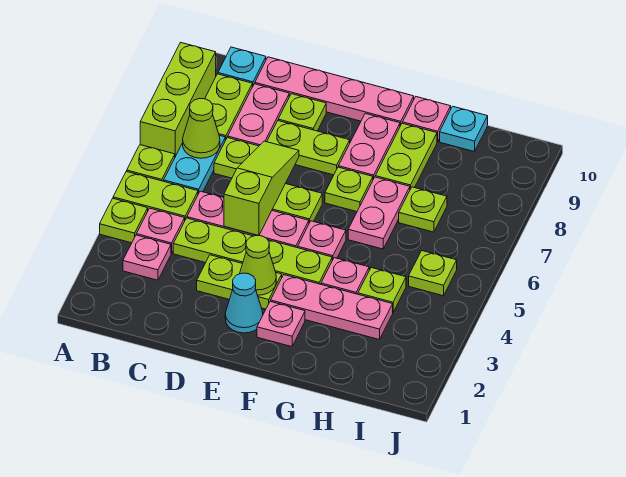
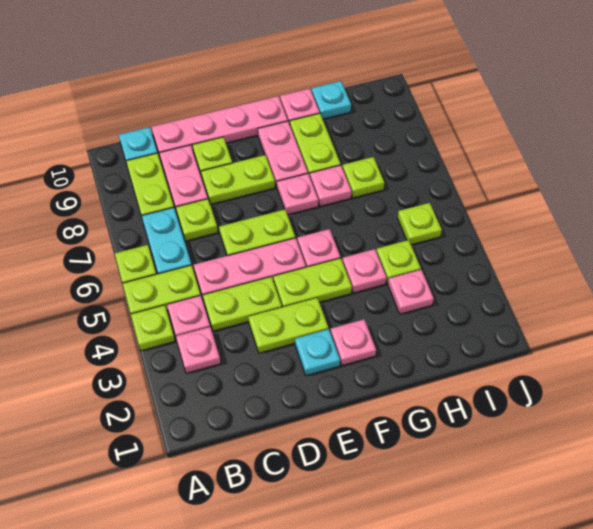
lime brick A7:A9 level 1 -> none
lime cone B7 level 2 -> none
lime slope D5:D7 level 2 top 5 -> none
cyan cone E2 level 1 -> cyan plate E2 level 1
lime cone E3 level 2 -> none
pink plate F3:H3 level 1 -> pink plate H3 level 1
lime plate F7 level 1 -> pink plate F7 level 1
pink plate G6:G7 level 1 -> pink plate G7 level 1

